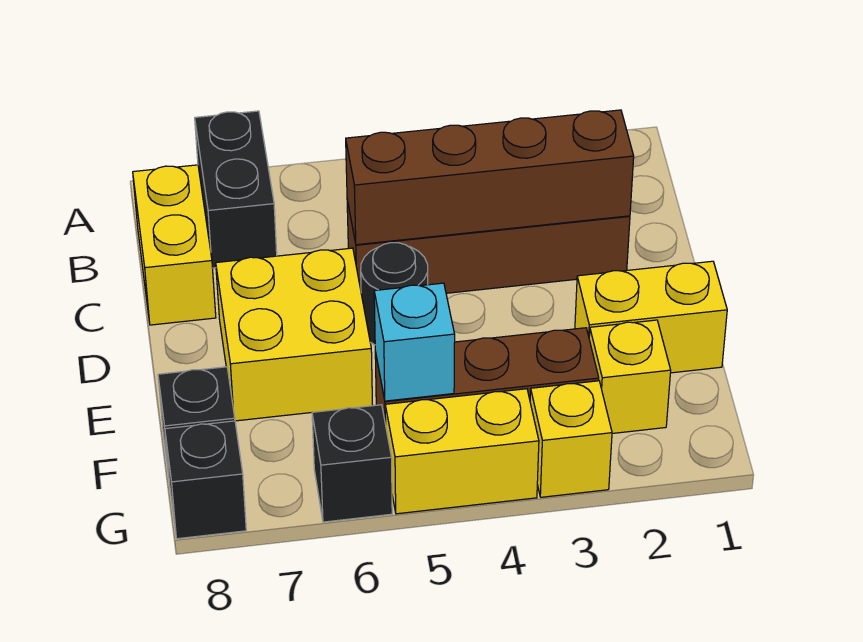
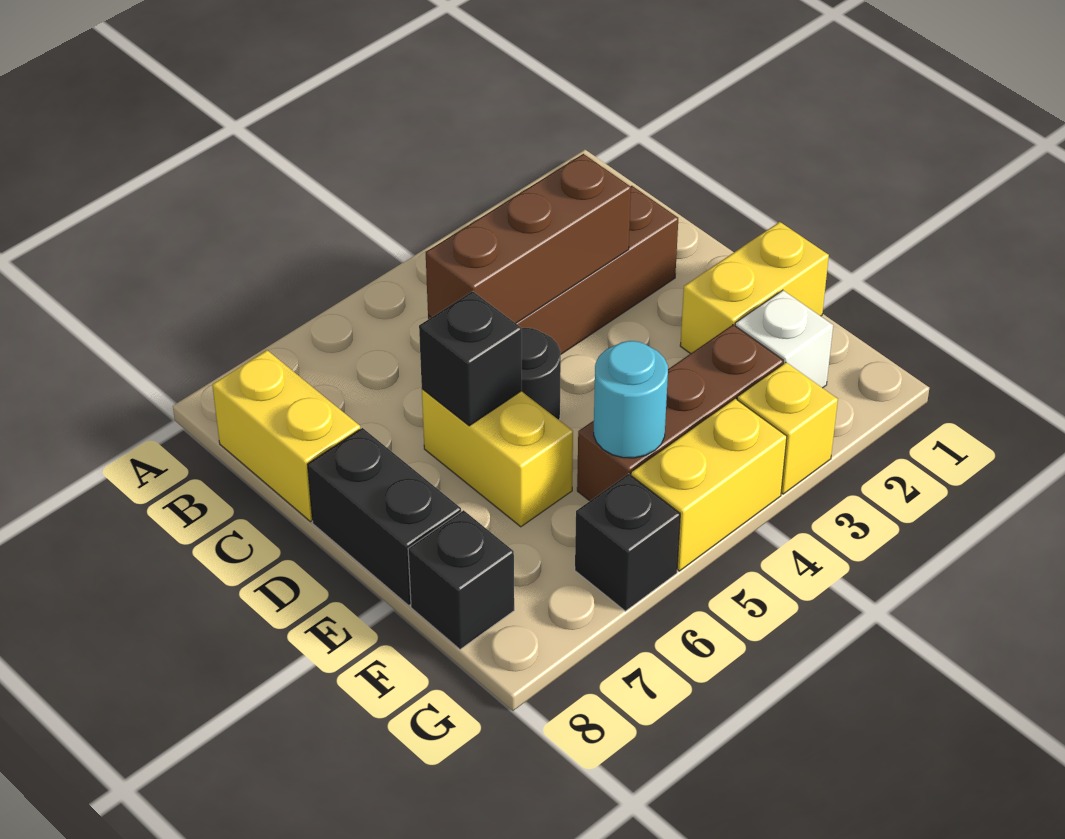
black brick A7:B7 level 1 -> black brick D8:E8 level 1
brown brick C2:C5 level 2 -> brown brick C3:C5 level 2
yellow brick D6:E7 level 1 -> yellow brick D6:E6 level 1
yellow brick F2 level 1 -> white brick F2 level 1
cyan brick F5 level 2 -> cyan round brick F5 level 2
black brick G8 level 1 -> black brick D6 level 2

